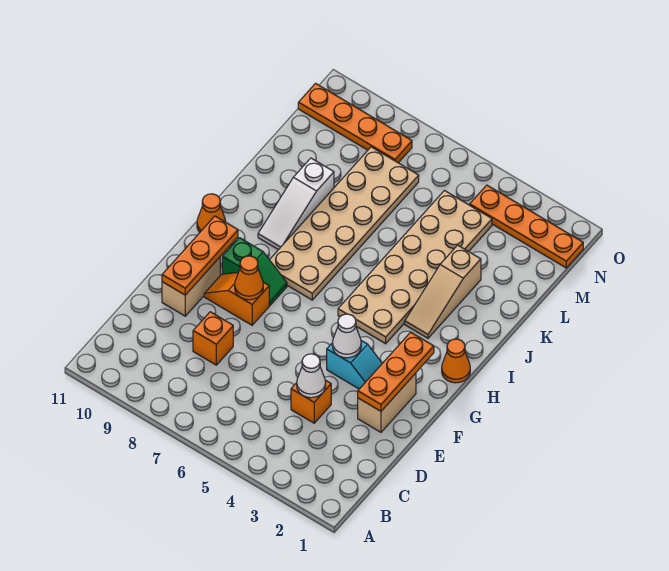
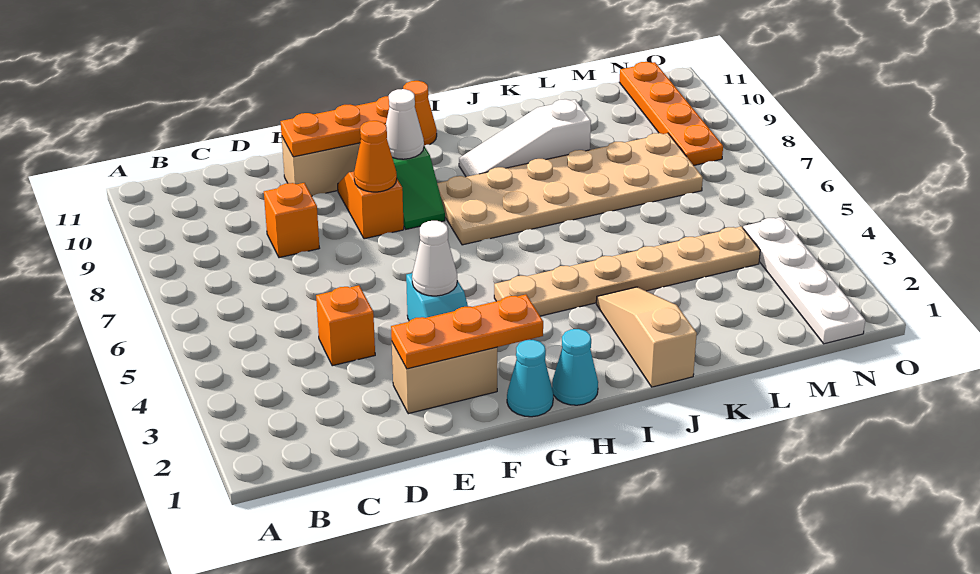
white cone D4 level 2 -> white cone G9 level 2
none -> cyan cone G1 level 1
orange cone H1 level 1 -> cyan cone H1 level 1
tan plate H4:M5 level 1 -> tan plate H4:M4 level 1
tan slope I3:K3 level 1 top K -> tan slope J1:J3 level 1 top 1
orange plate N1:N4 level 1 -> white plate N1:N4 level 1

